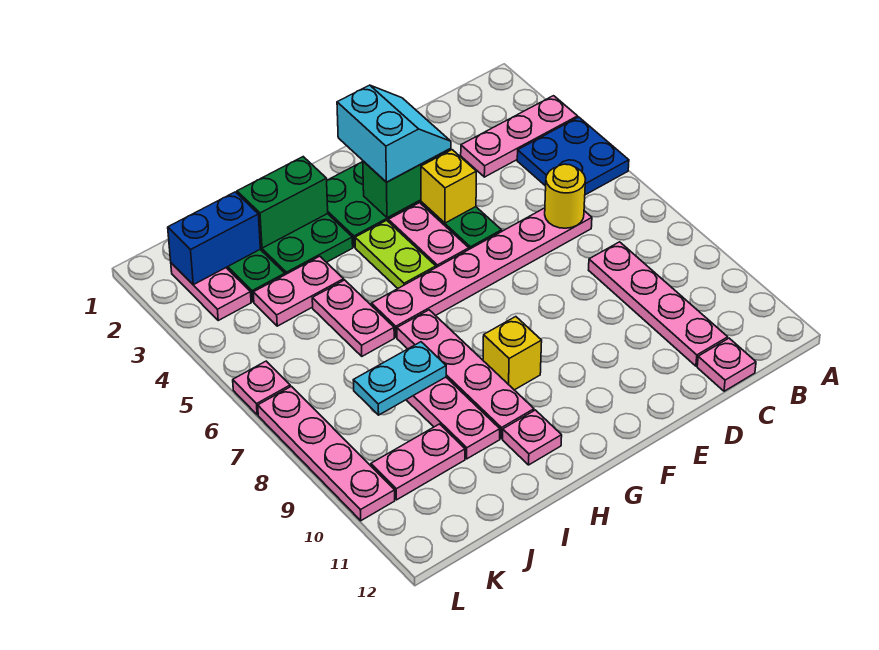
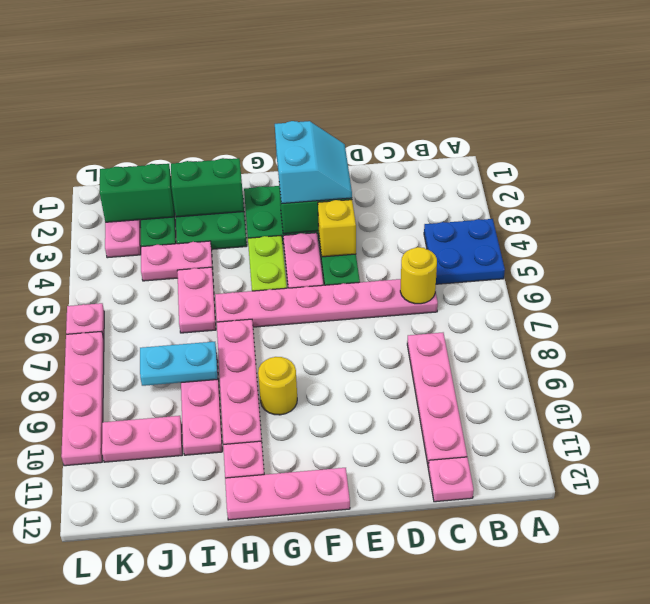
pink plate A3:C3 level 1 -> pink plate F12:H12 level 1
yellow brick G9 level 1 -> yellow round brick G9 level 1
blue brick J2:K2 level 2 -> green brick J2:K2 level 2

